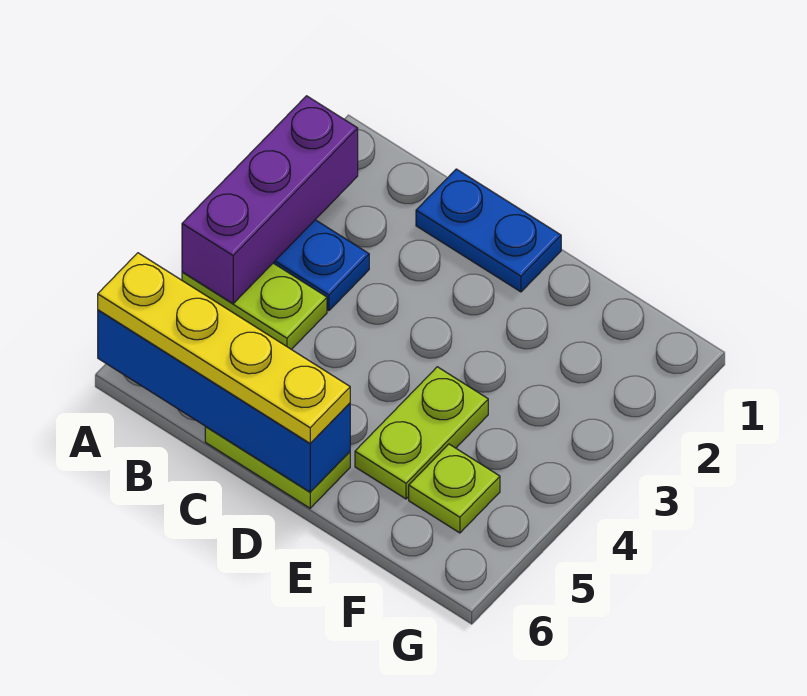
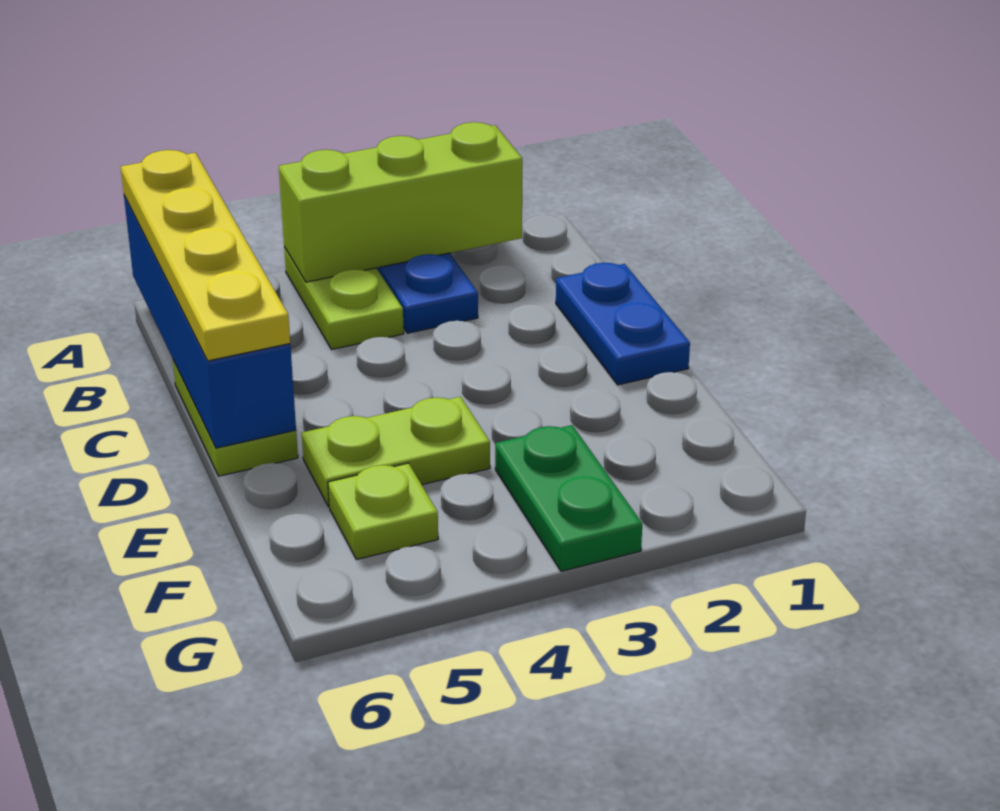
purple brick A2:A4 level 2 -> lime brick A2:A4 level 2
none -> green plate F3:G3 level 1

